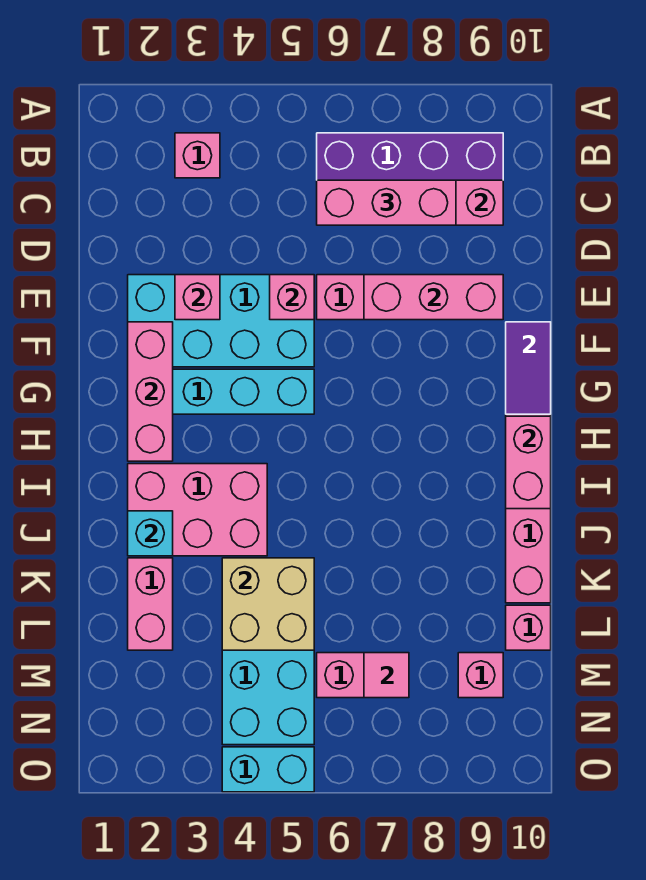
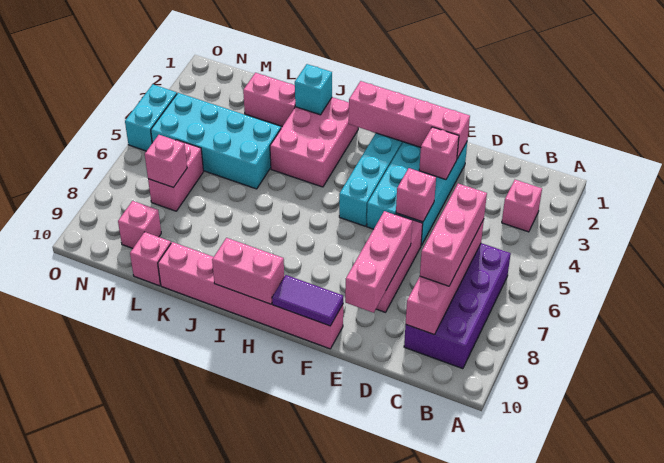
pink brick F2:H2 level 2 -> pink brick E2:H2 level 2
tan brick K4:L5 level 2 -> none
pink tile M7 level 2 -> pink brick M7 level 2

